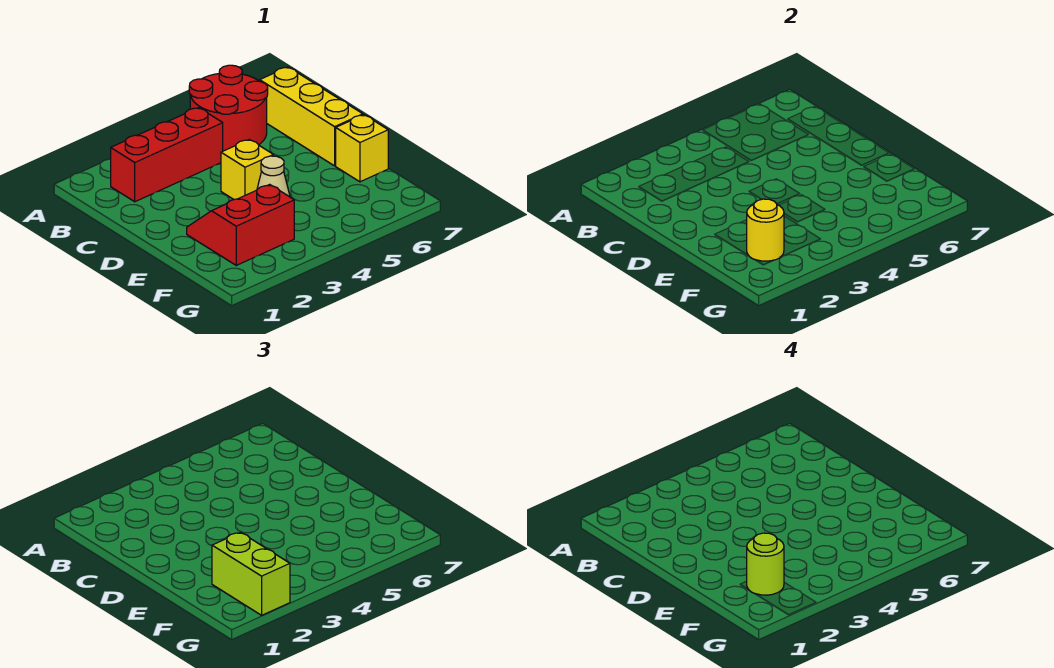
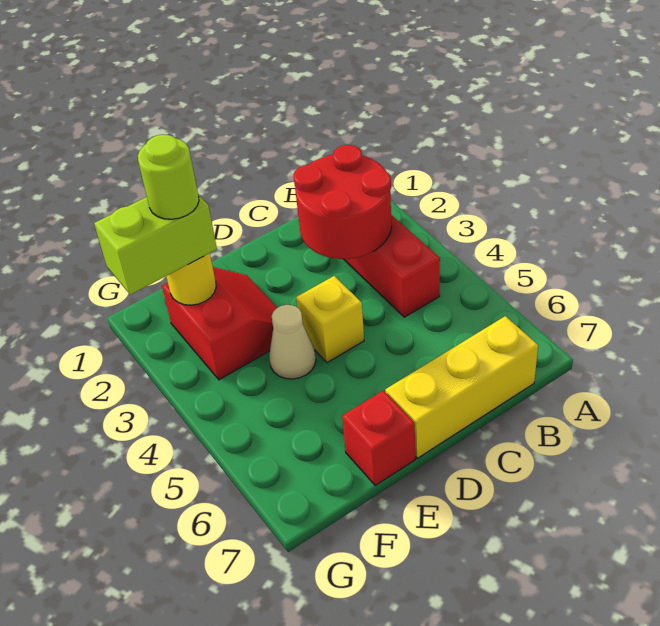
red round brick A5:B6 level 1 -> red round brick B2:C3 level 2
yellow brick E7 level 1 -> red brick E7 level 1

